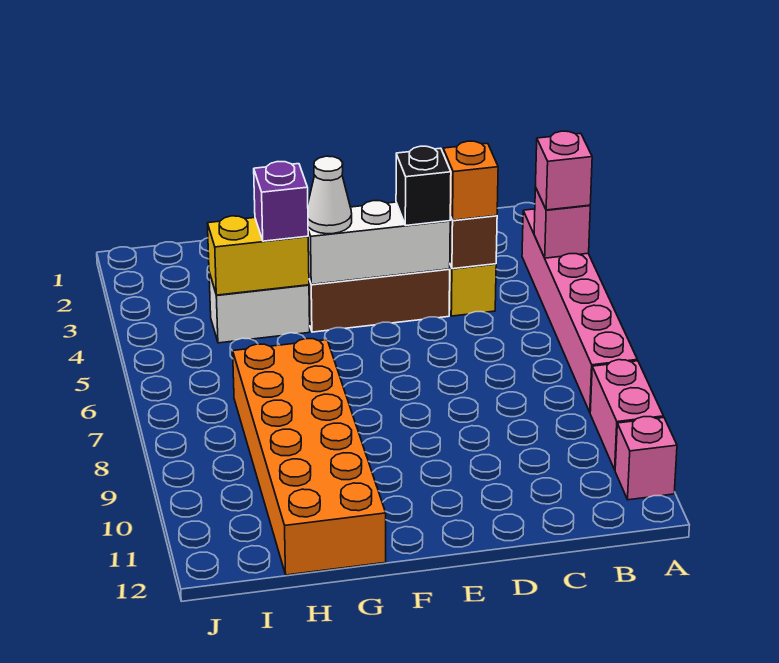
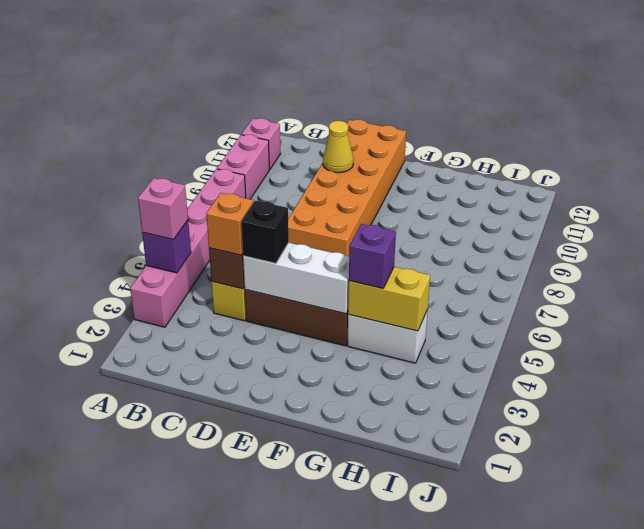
pink brick A4 level 2 -> purple brick A4 level 2
none -> yellow cone D10 level 2
white cone F4 level 3 -> none
orange brick G7:H12 level 1 -> orange brick D7:E12 level 1

